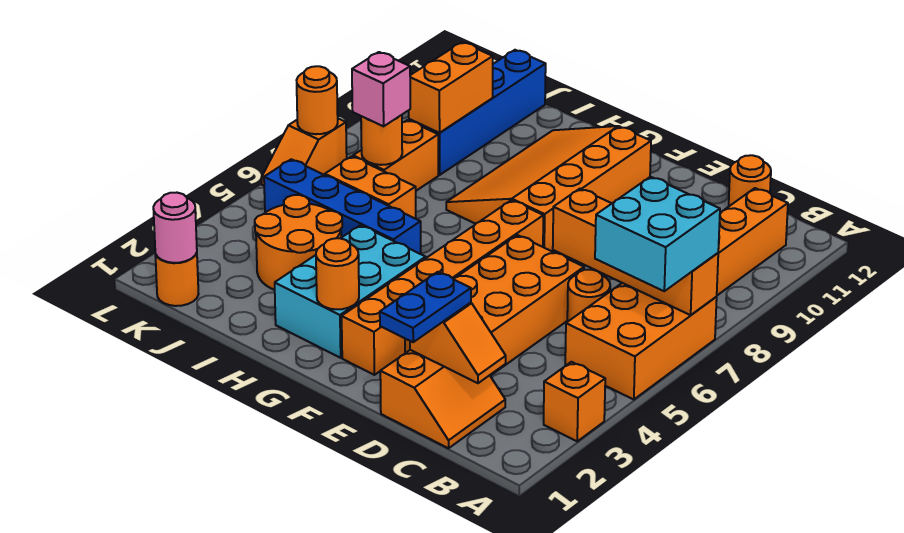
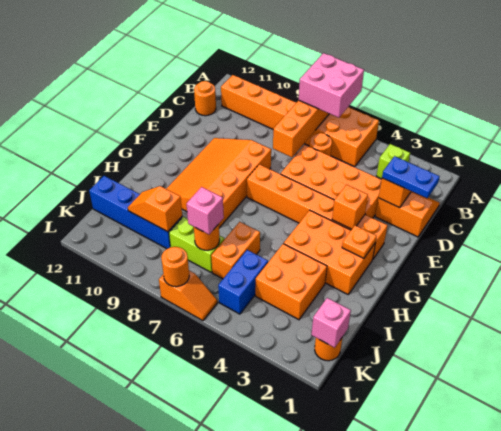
orange brick A3 level 1 -> orange brick F3 level 2
cyan brick A6:B7 level 3 -> pink brick A6:B7 level 3
none -> lime brick B3 level 1
orange slope F8:H11 level 1 top F -> orange slope E8:H10 level 1 top 8
cyan brick G2:H4 level 1 -> orange brick G2:H4 level 1
orange round brick G2 level 2 -> orange plate G2 level 2
blue brick H5:K5 level 1 -> blue brick J5:K5 level 1
orange round brick I3:J4 level 1 -> orange brick I3:J4 level 1
orange brick J7:J8 level 1 -> lime brick J7:J8 level 1
orange brick J9:J10 level 2 -> orange slope J9:J10 level 2 top 9
pink round brick K1 level 2 -> pink brick K1 level 2

